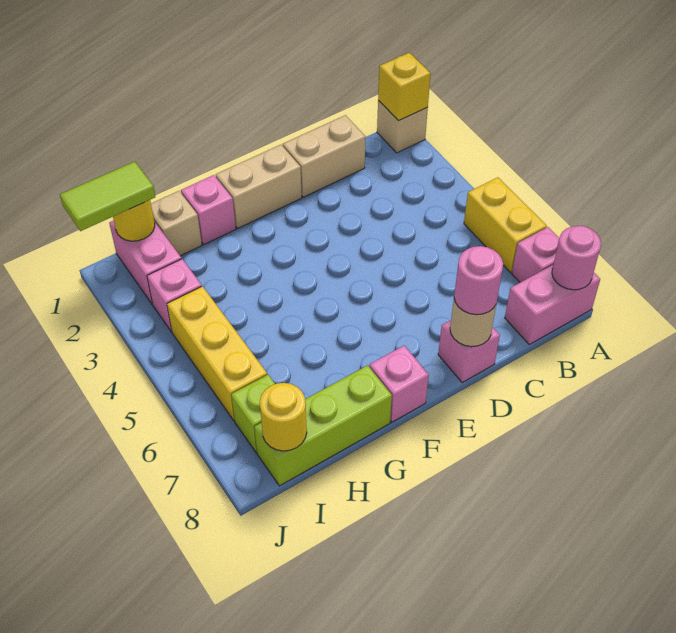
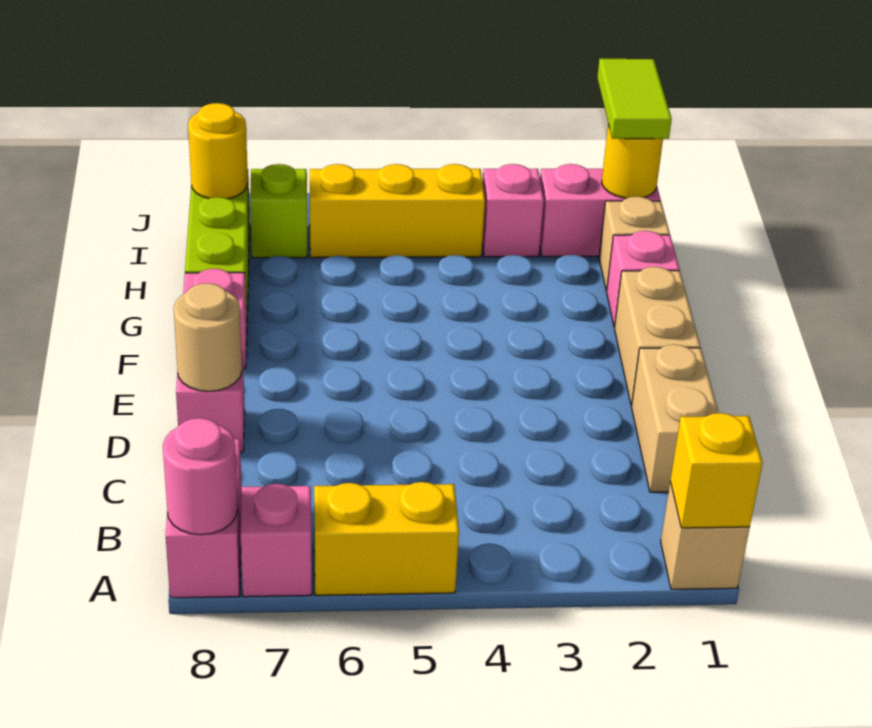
pink round brick D8 level 3 -> none

